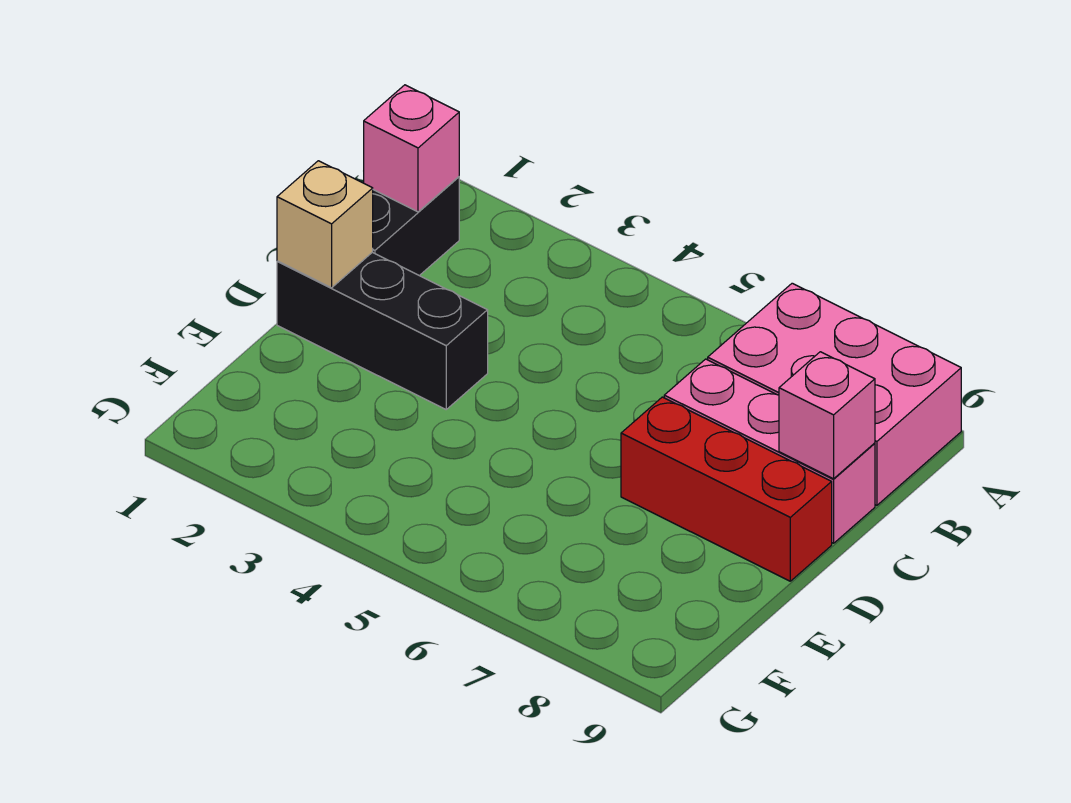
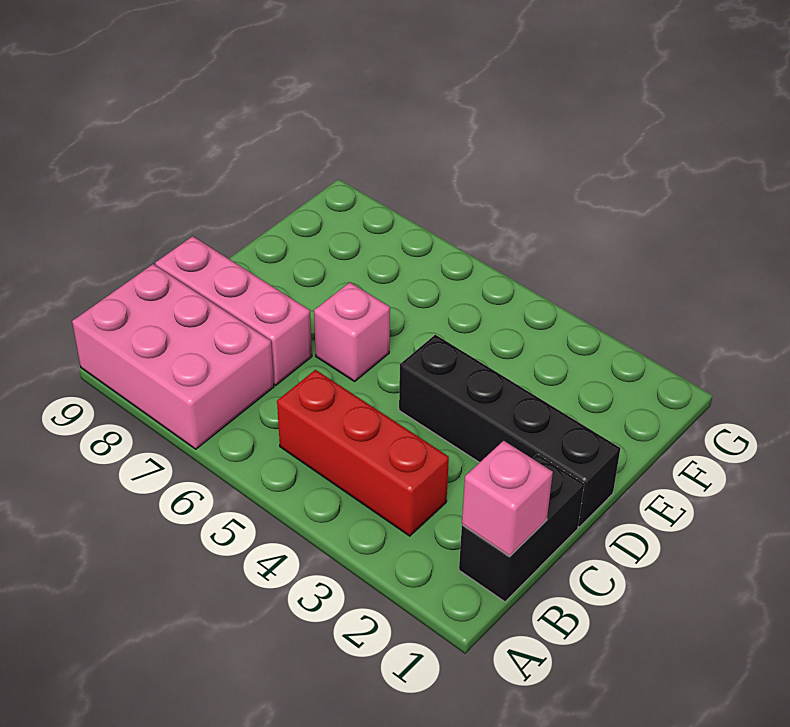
pink brick C9 level 2 -> pink brick D6 level 1
black brick D1:D3 level 1 -> black brick D1:D4 level 1
tan brick D1 level 2 -> none
red brick D7:D9 level 1 -> red brick B3:B5 level 1

